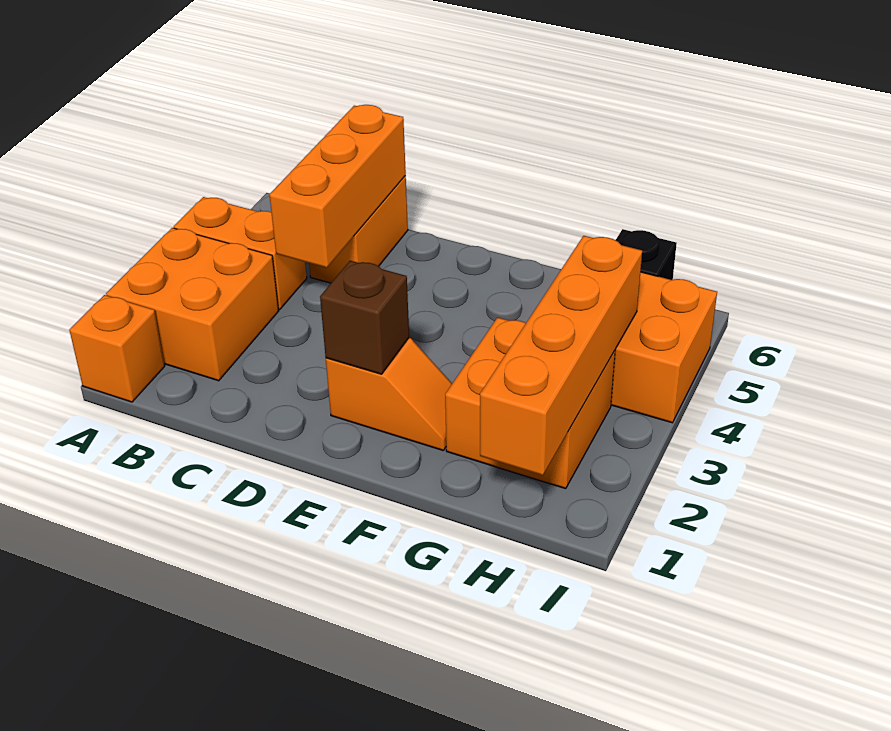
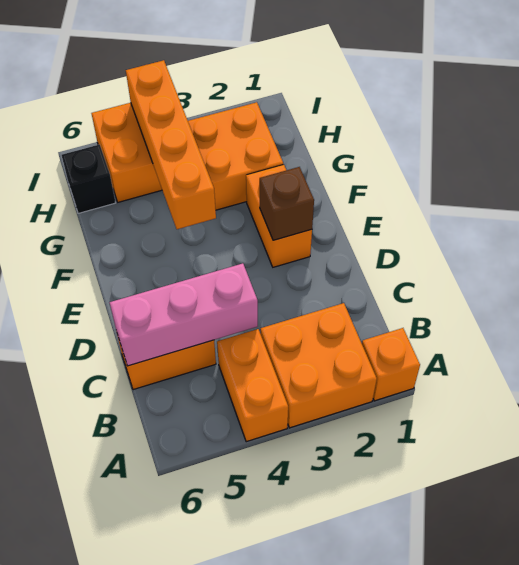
orange brick C4:C6 level 2 -> pink brick C4:C6 level 2
orange slope E2:F2 level 1 top E -> orange brick E2:F2 level 1
orange brick H1:H4 level 2 -> orange brick F4:I4 level 2

